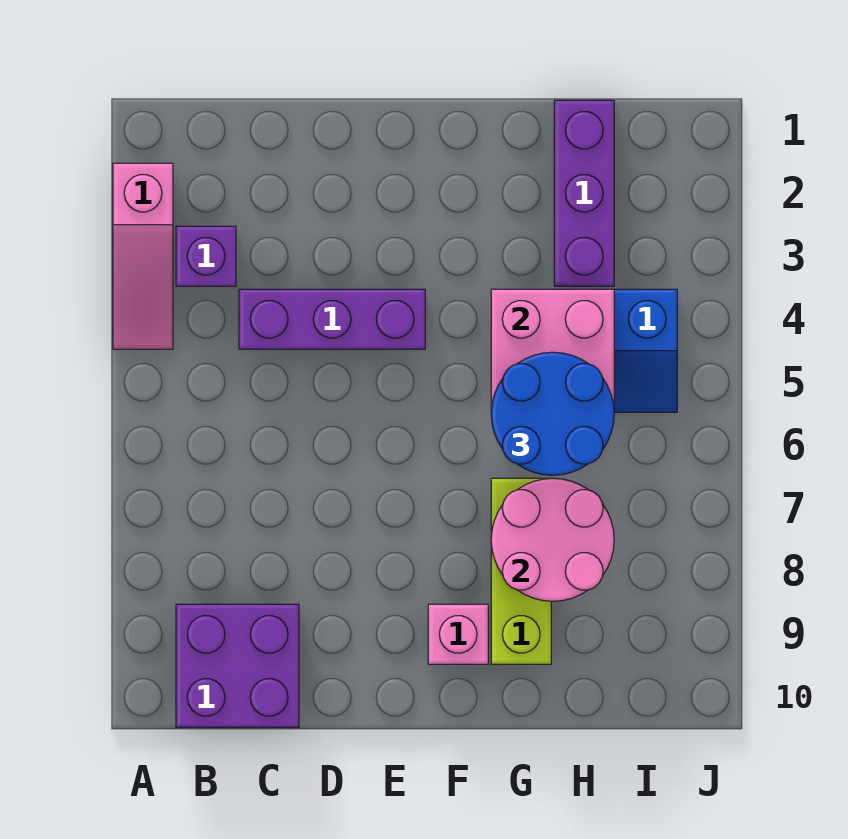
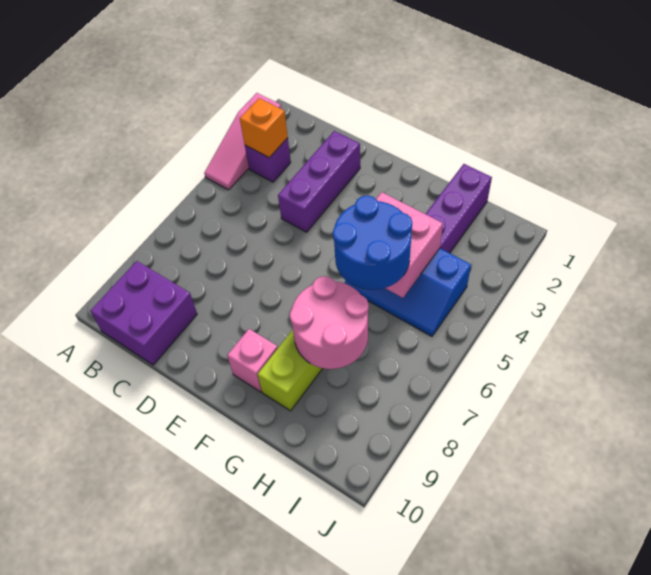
none -> orange brick B3 level 2
purple brick C4:E4 level 1 -> purple brick D2:D4 level 1

